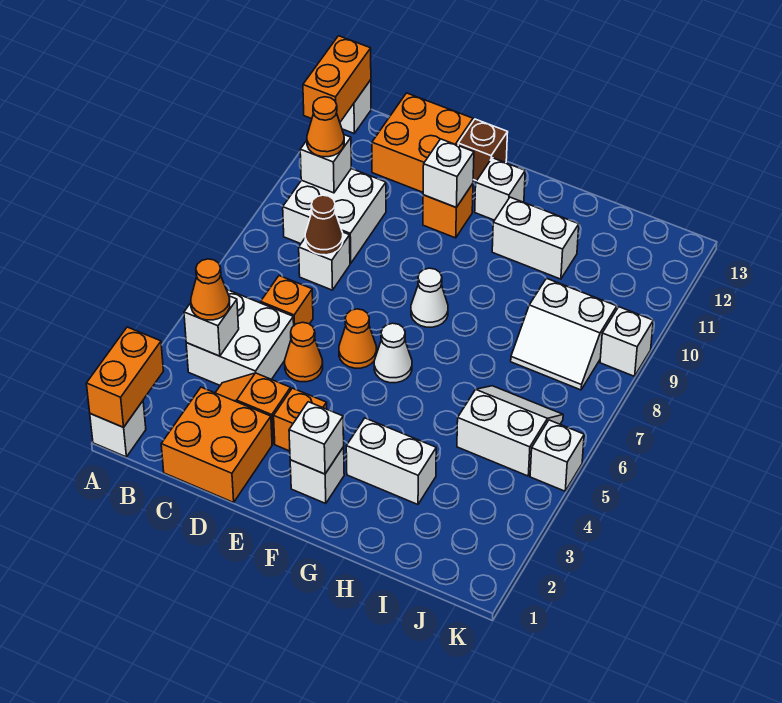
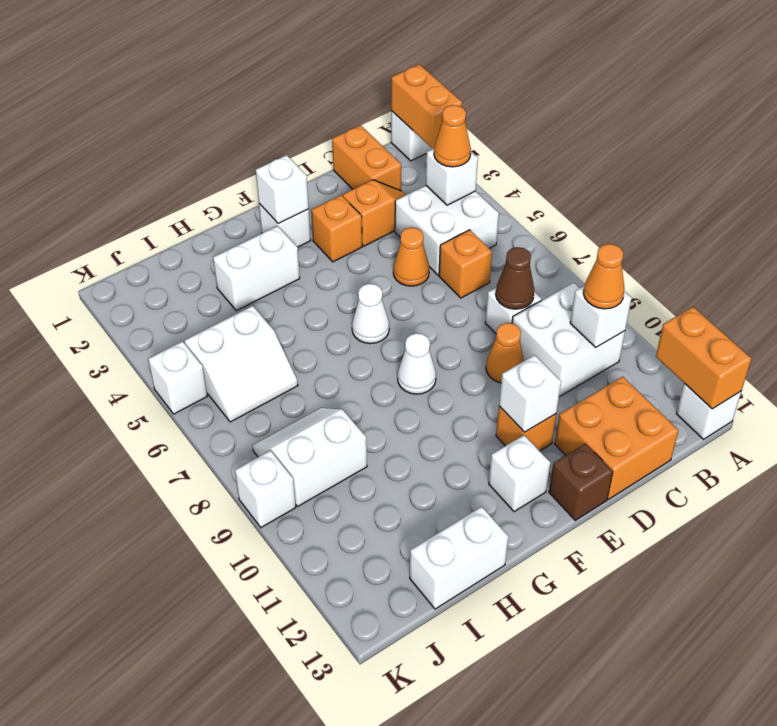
orange brick C1:D2 level 1 -> orange brick C1:C2 level 1
orange cone E6 level 1 -> orange cone D9 level 1
white brick G11:H11 level 1 -> white brick H13:I13 level 1

